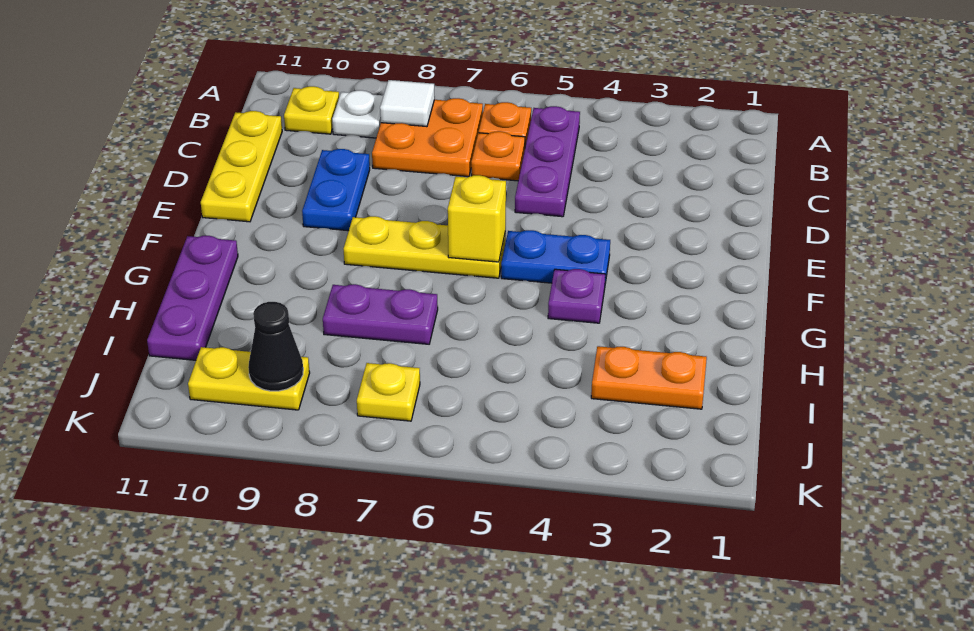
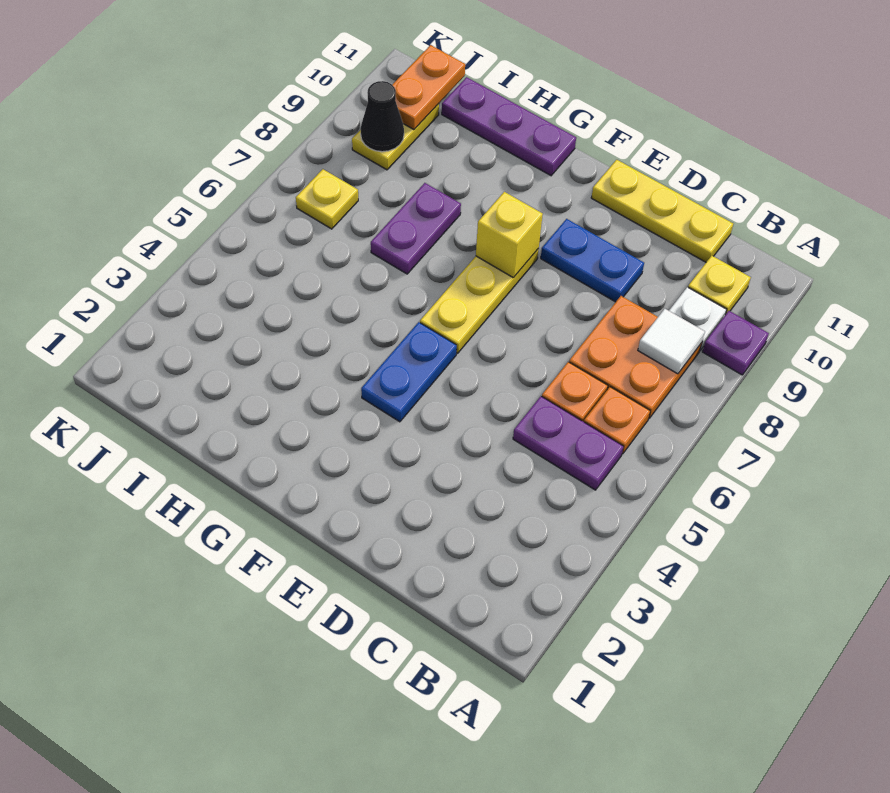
purple plate B5:D5 level 1 -> purple plate B5:C5 level 1
yellow brick F6 level 2 -> yellow brick F8 level 2
purple plate G4 level 1 -> purple plate A9 level 1
orange plate I2:I3 level 1 -> orange plate J10:J11 level 2

